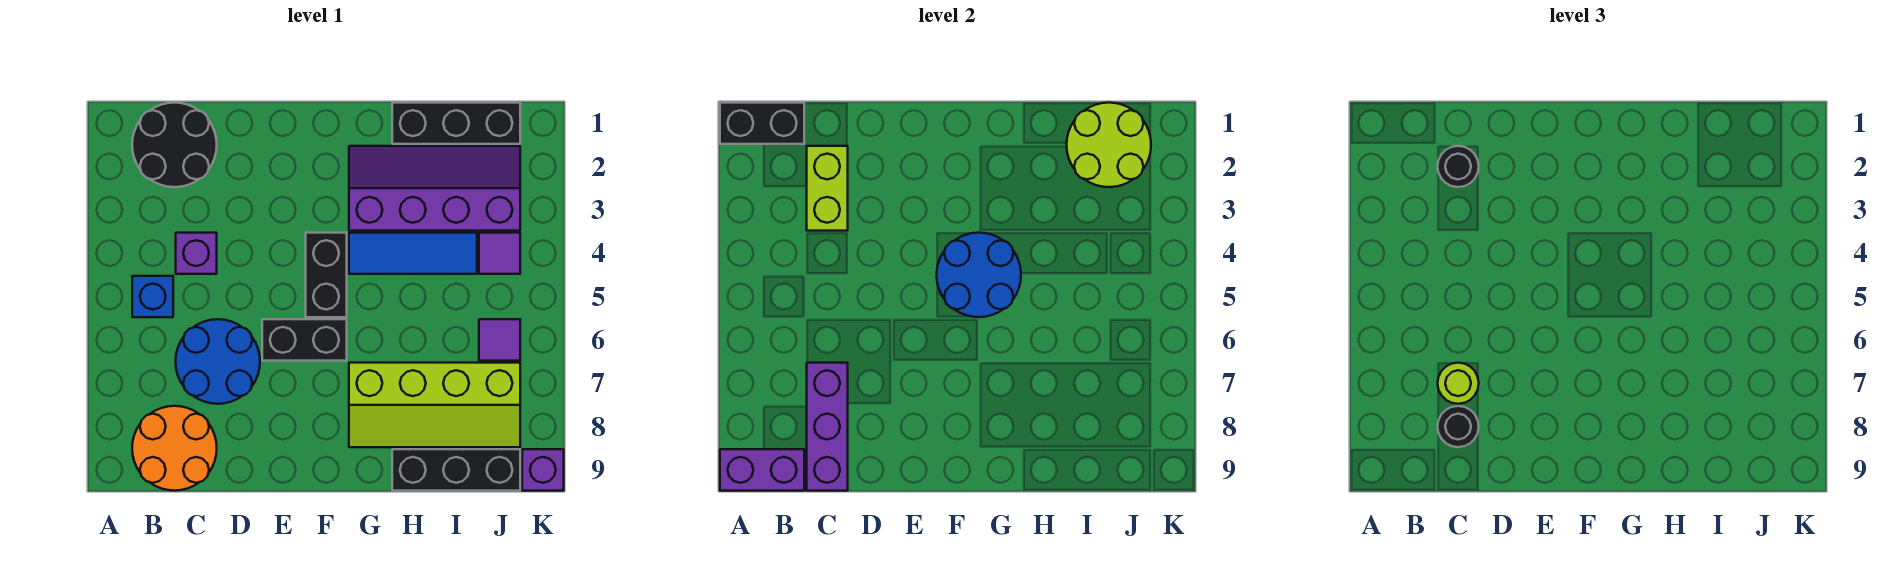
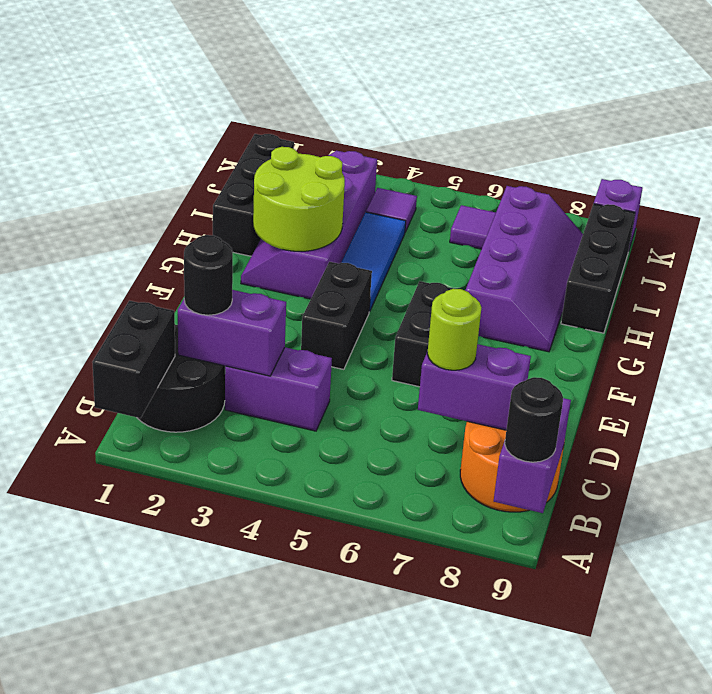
blue brick B5 level 1 -> none
lime brick C2:C3 level 2 -> purple brick C2:C3 level 2
purple brick C4 level 1 -> purple brick C3:C4 level 1
blue round brick C6:D7 level 1 -> none
purple brick C7:C9 level 2 -> purple brick C7:C8 level 2
black round brick C8 level 3 -> black round brick A9 level 3
black brick F4:F5 level 1 -> black brick E4:F4 level 1
blue round brick F4:G5 level 2 -> none
lime slope G7:J8 level 1 top 7 -> purple slope G7:J8 level 1 top 7
lime round brick I1:J2 level 2 -> lime round brick G2:H3 level 2

